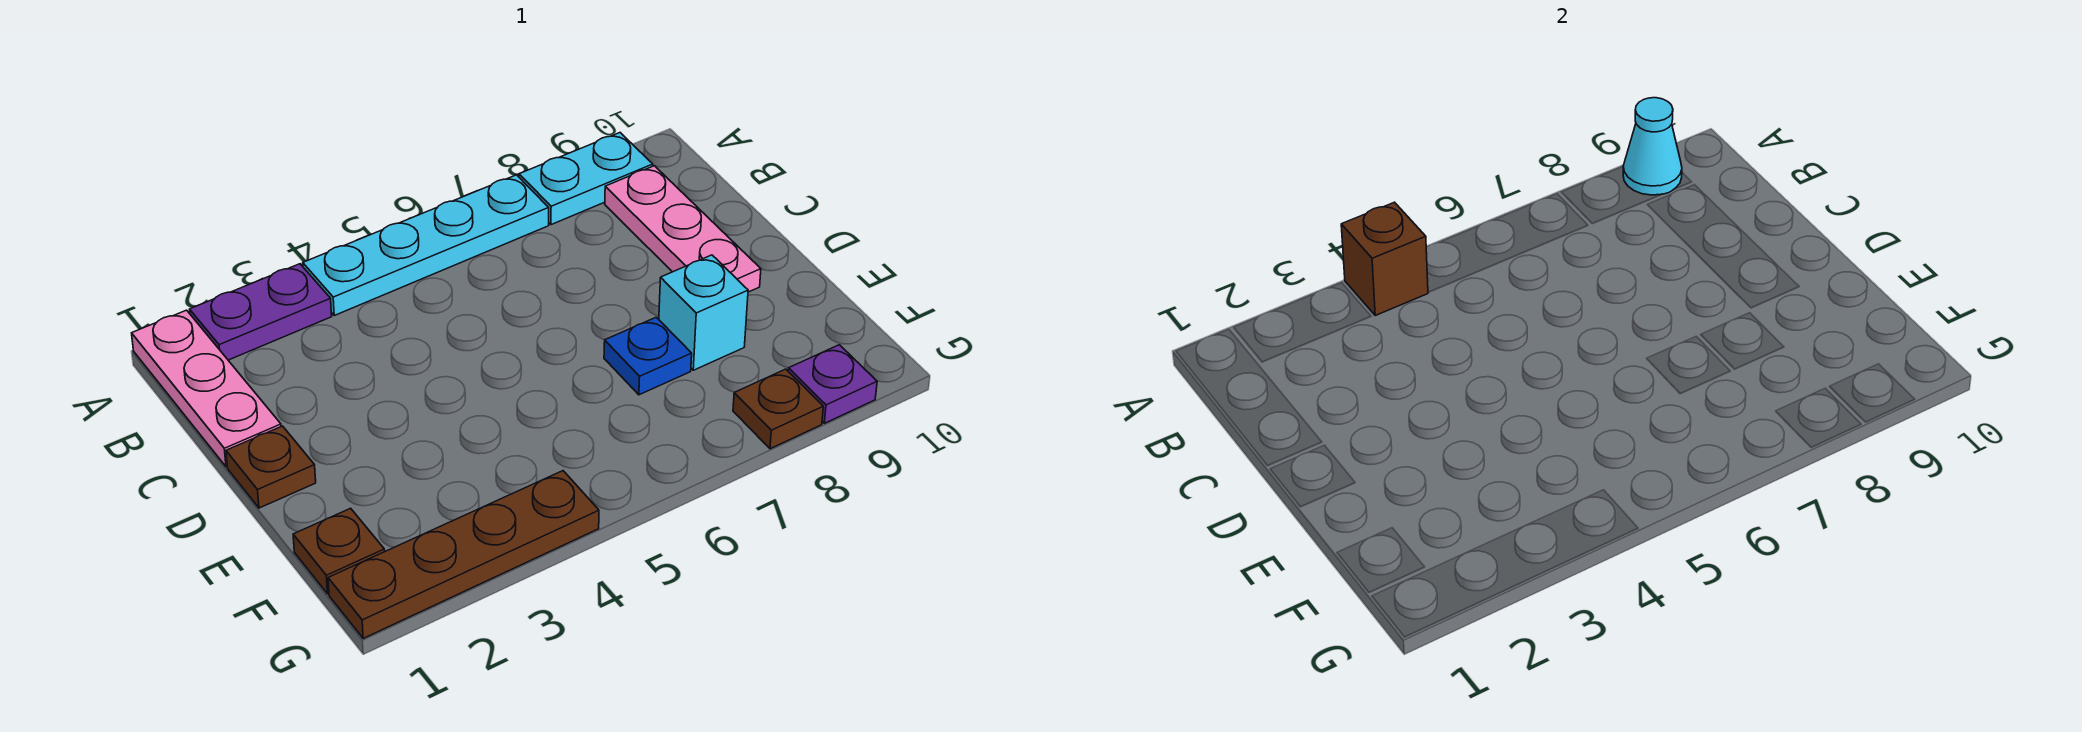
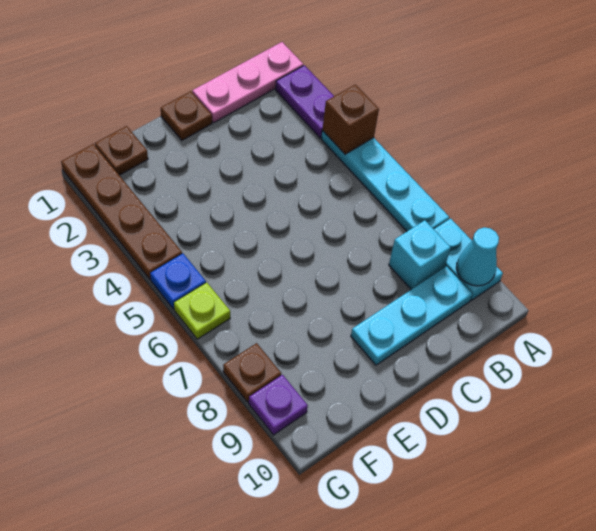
pink plate B9:D9 level 1 -> cyan plate B9:D9 level 1
blue plate E7 level 1 -> blue plate G5 level 1
cyan brick E8 level 1 -> cyan brick B8 level 1
none -> lime plate G6 level 1

